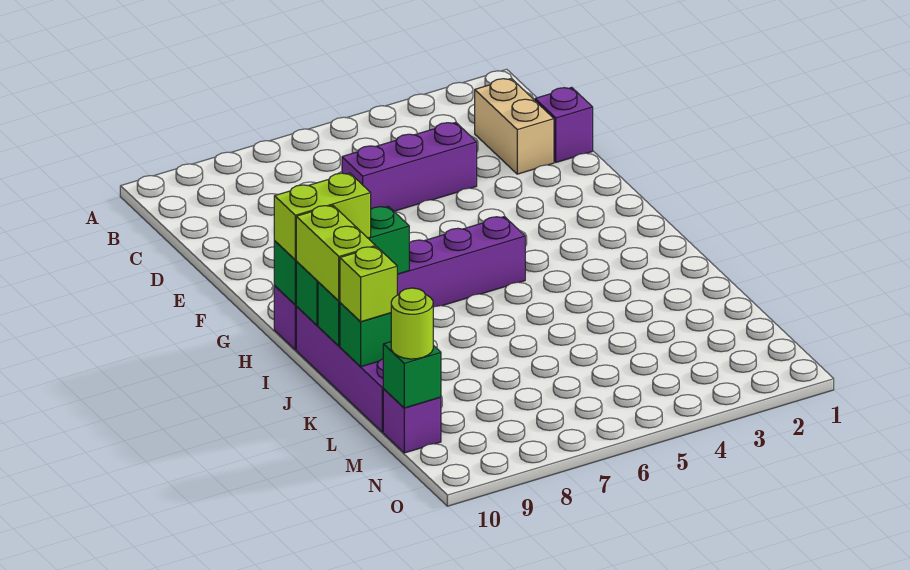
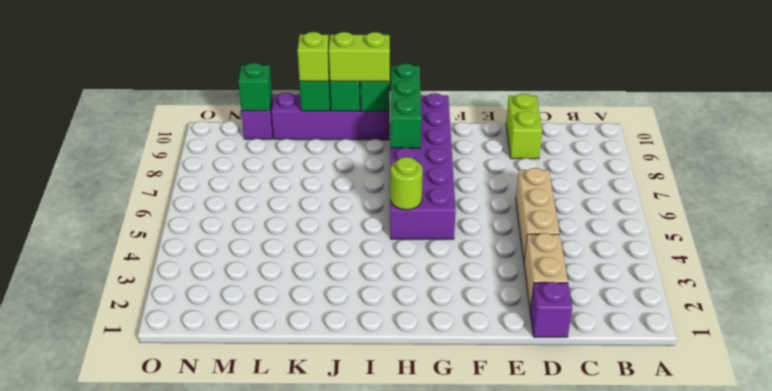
tan brick C2:D2 level 1 -> tan brick D2:D3 level 1
purple brick D4:D6 level 1 -> tan brick D4:D6 level 1
purple brick H5:H10 level 1 -> purple brick G5:H10 level 1
lime brick H9:H10 level 3 -> lime brick D9:D10 level 1
lime round brick M10 level 3 -> lime round brick H5 level 2

